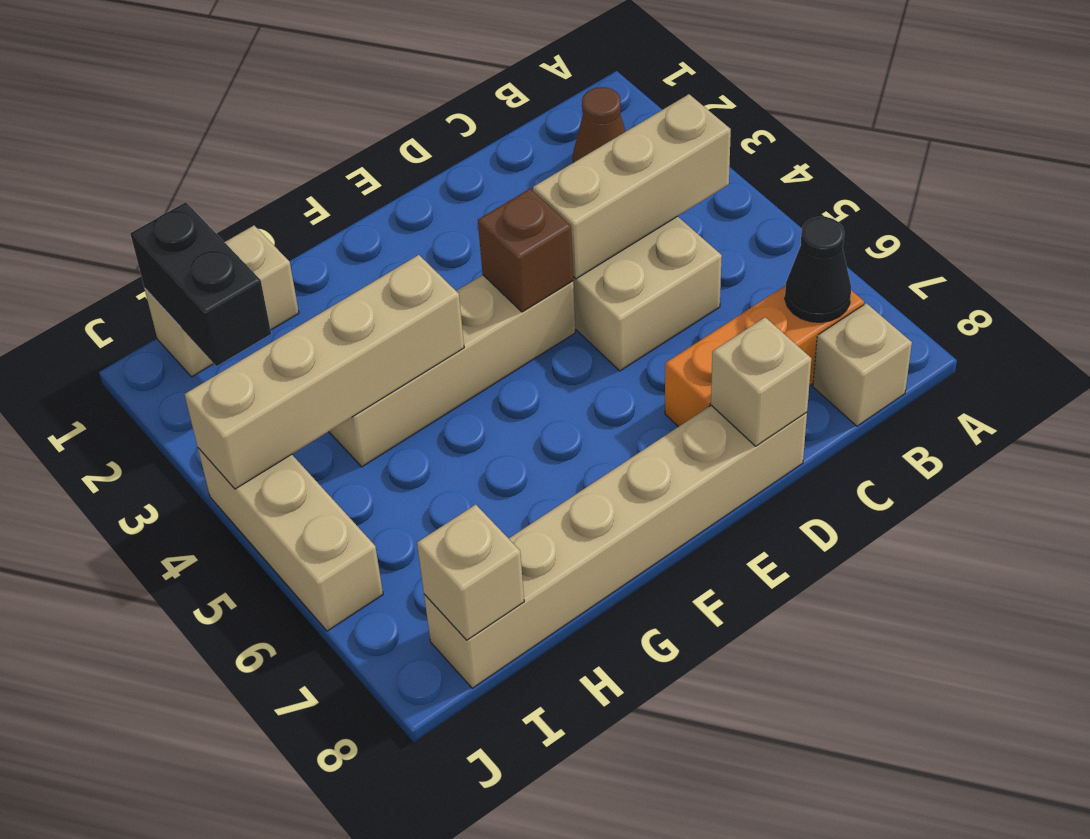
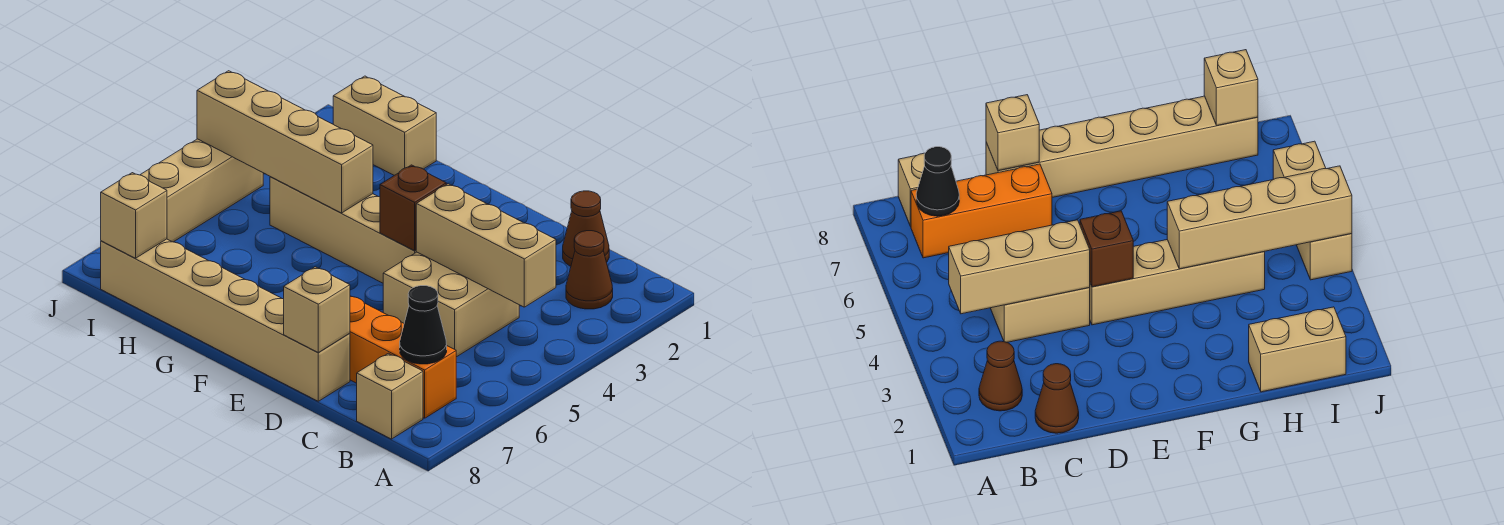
none -> brown cone C1 level 1
black brick I1:I2 level 2 -> none

